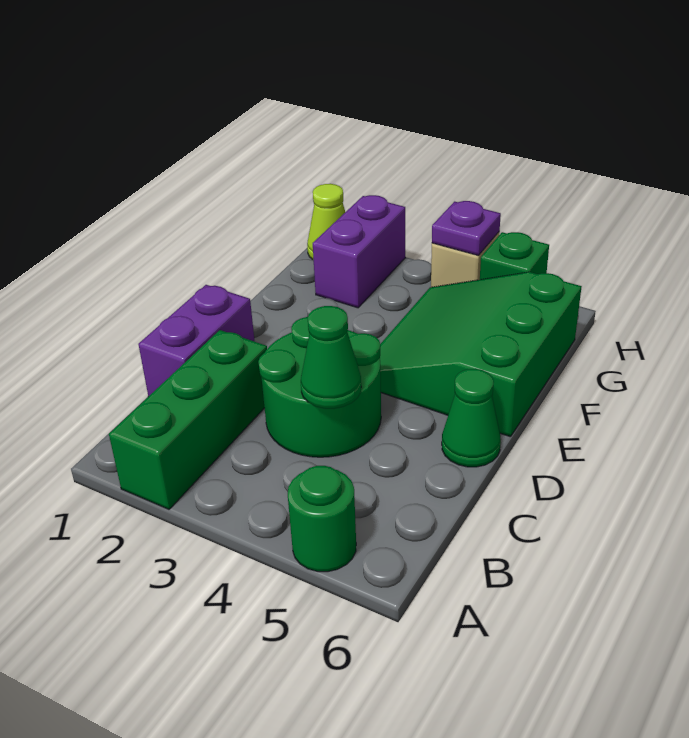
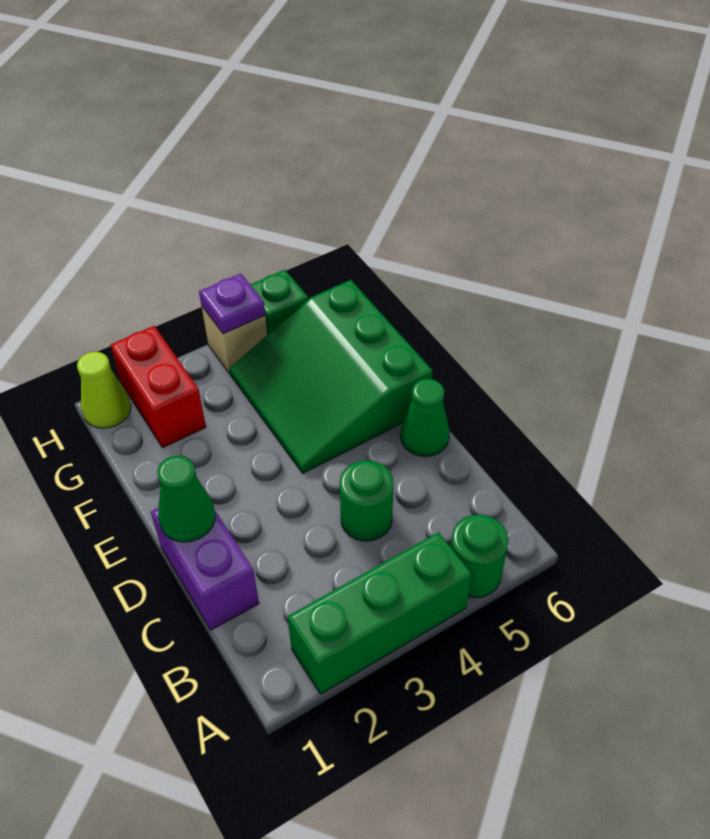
green brick A2:C2 level 1 -> green brick A2:A4 level 1
green round brick C3:D4 level 1 -> green round brick C4 level 1
green cone C4 level 2 -> green cone D1 level 2
purple brick G2:H2 level 1 -> red brick G2:H2 level 1

